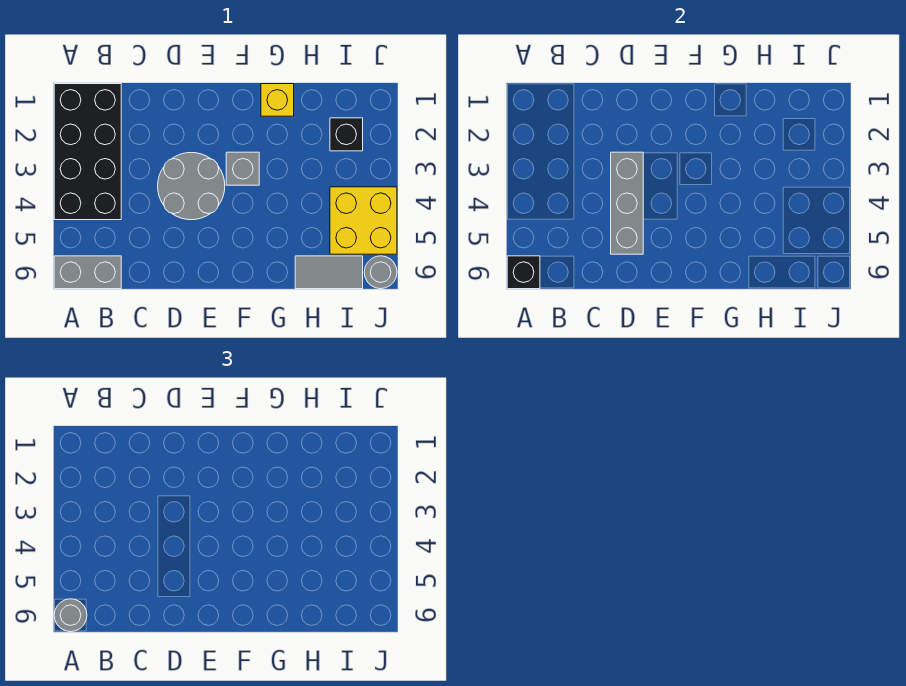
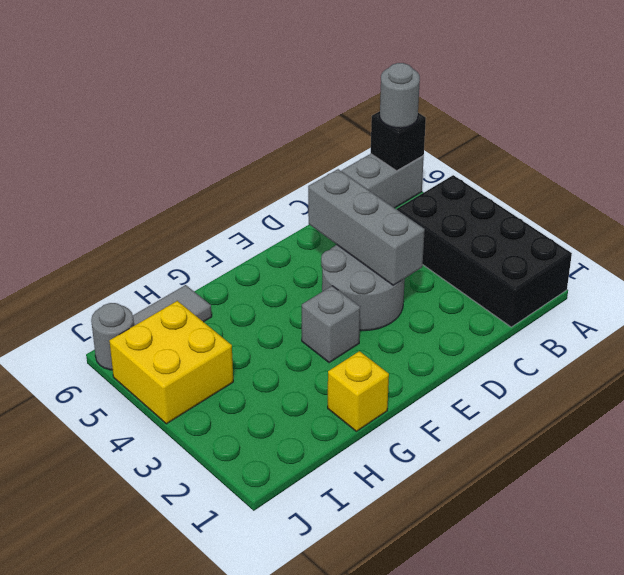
black brick I2 level 1 -> none

